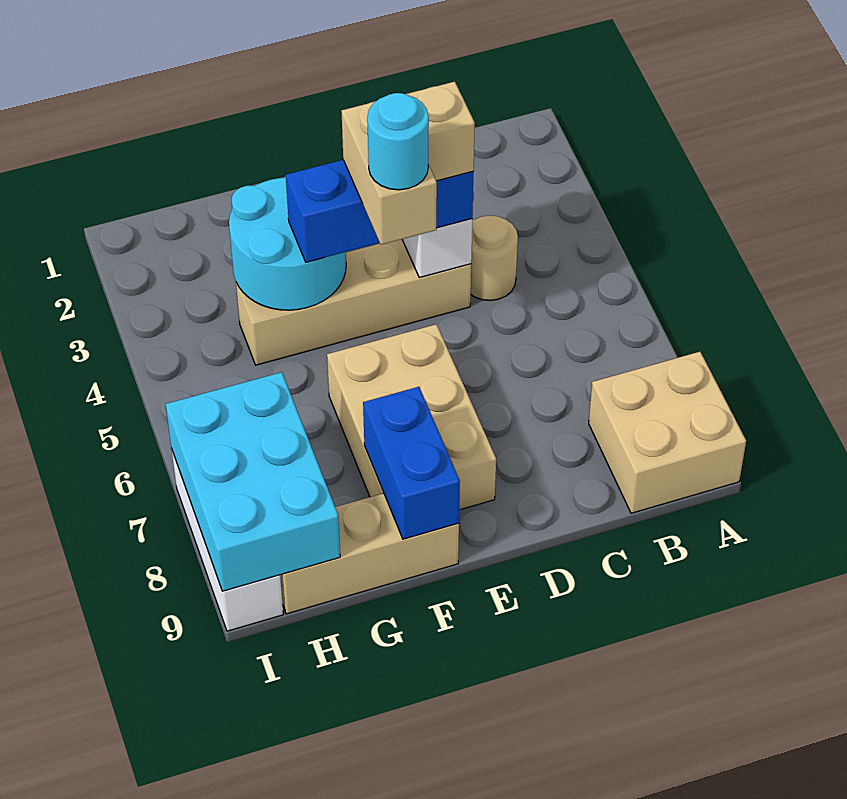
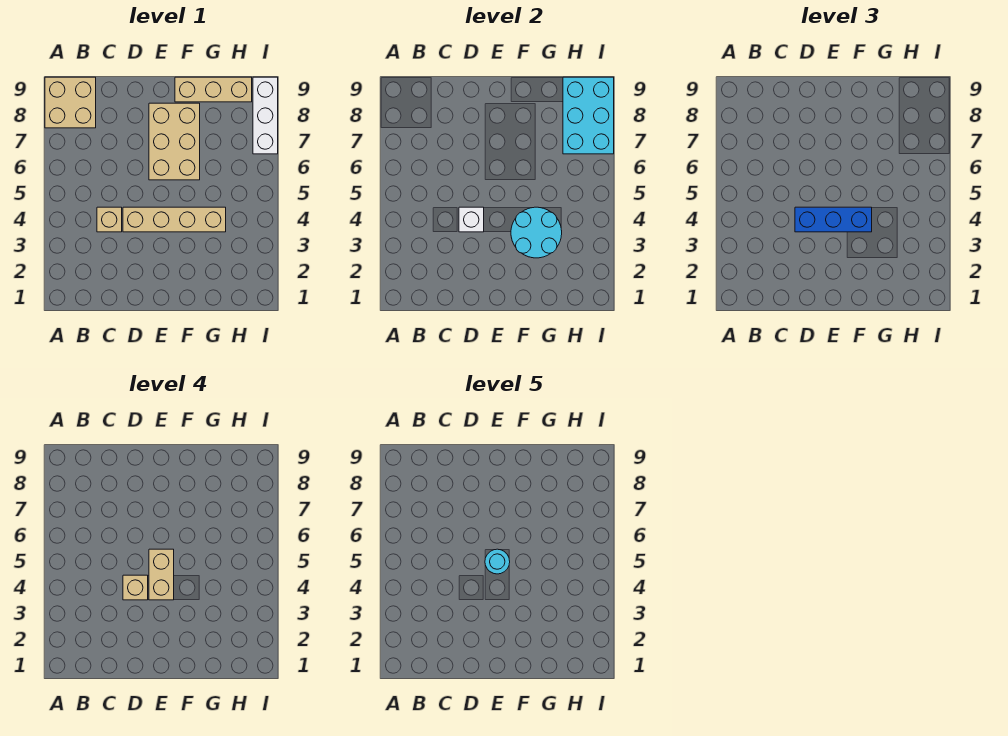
tan round brick C4 level 1 -> tan brick C4 level 1
blue brick F8:F9 level 2 -> none

